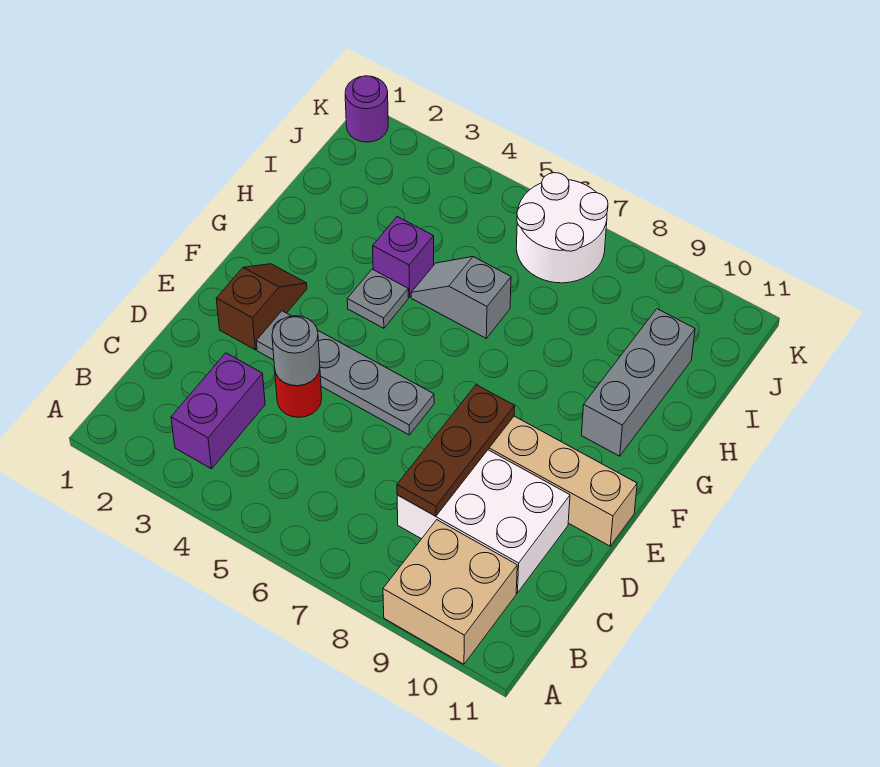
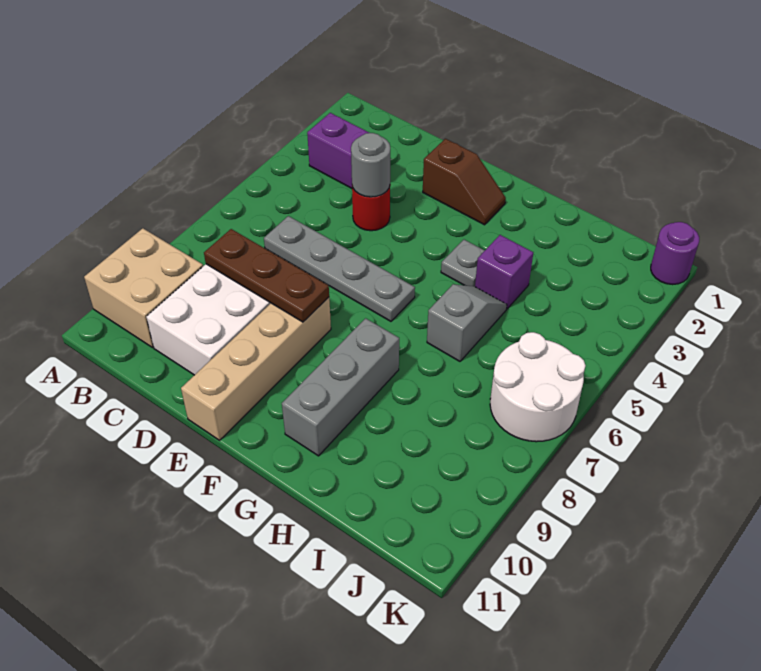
grey plate E3:E6 level 1 -> grey plate C6:F6 level 1
grey brick G10:I10 level 1 -> grey brick G8:G10 level 1

